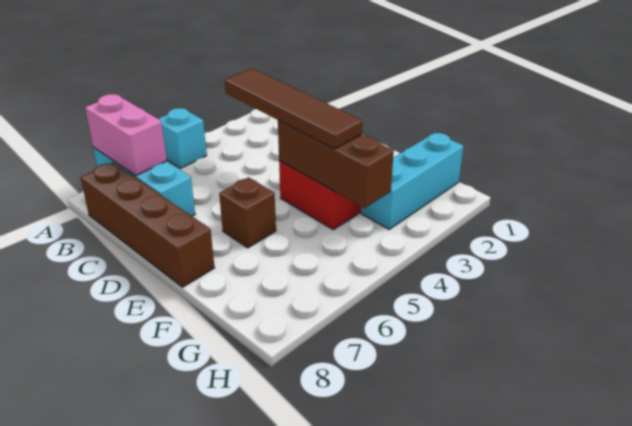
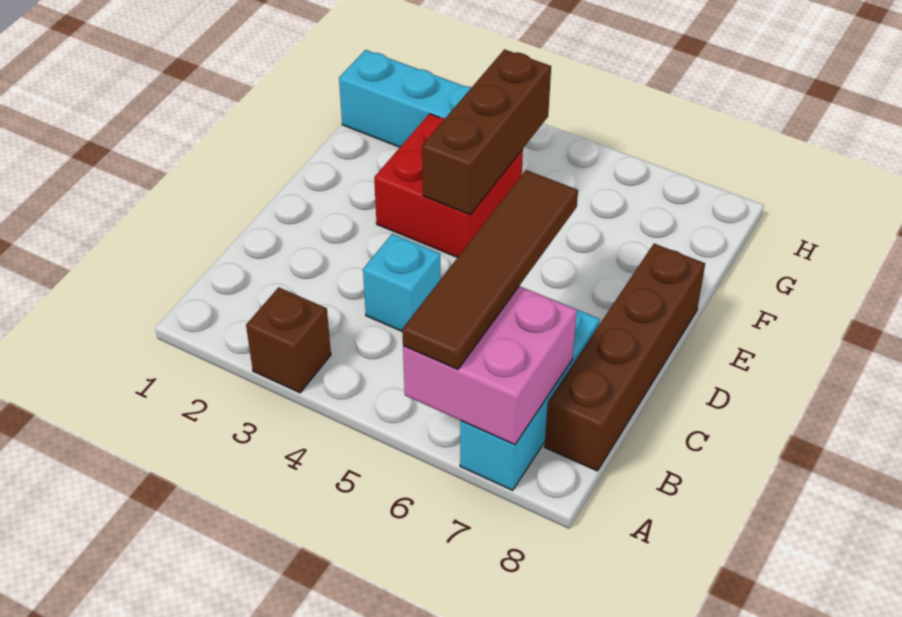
cyan brick A5 level 1 -> cyan brick C4 level 1
pink brick A7:B7 level 2 -> pink brick A6:B7 level 2
brown tile C4:F4 level 3 -> brown tile A6:D6 level 3
brown brick E6 level 1 -> brown brick A3 level 1

